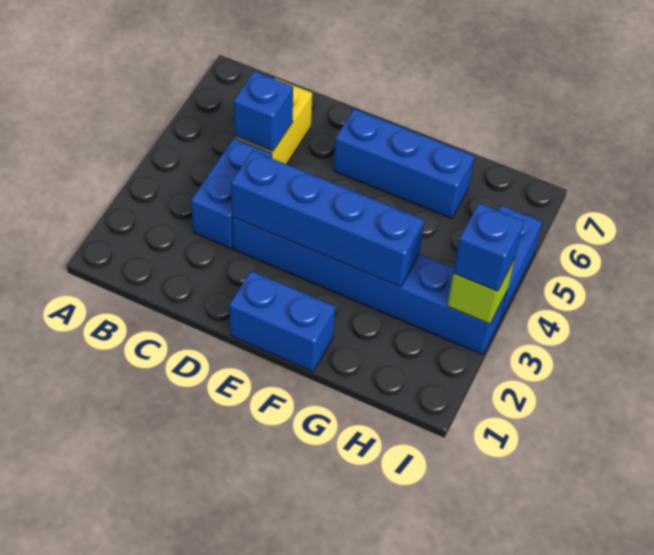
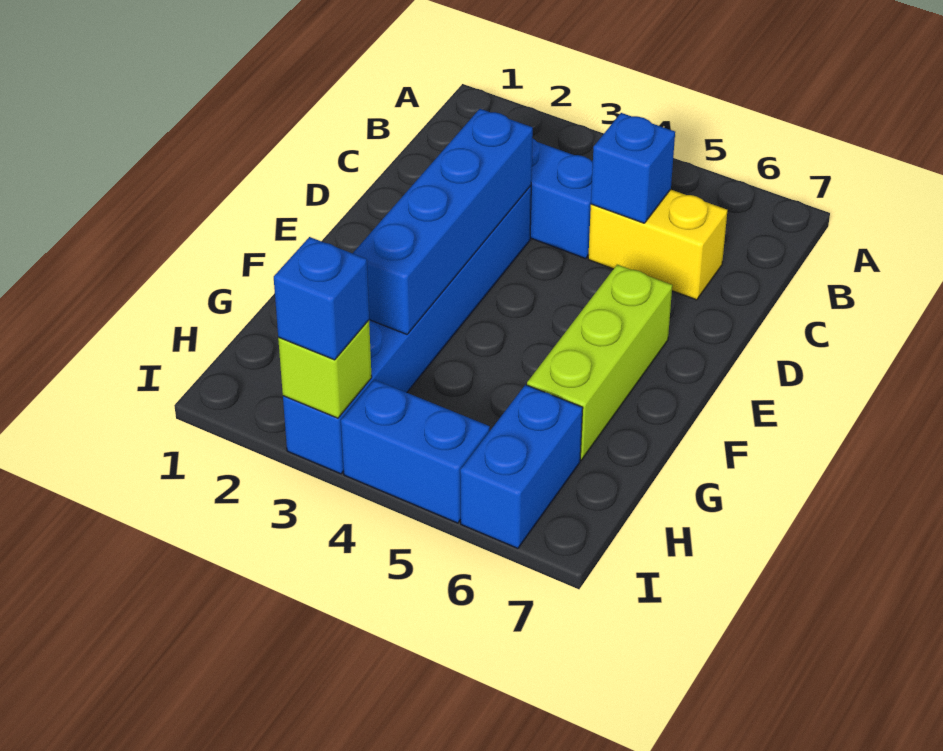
blue brick E1:F1 level 1 -> blue brick H6:I6 level 1
blue brick E6:G6 level 1 -> lime brick E6:G6 level 1

